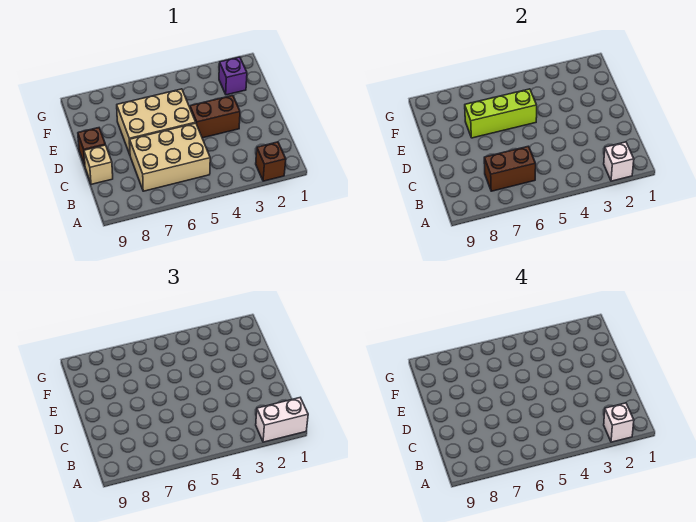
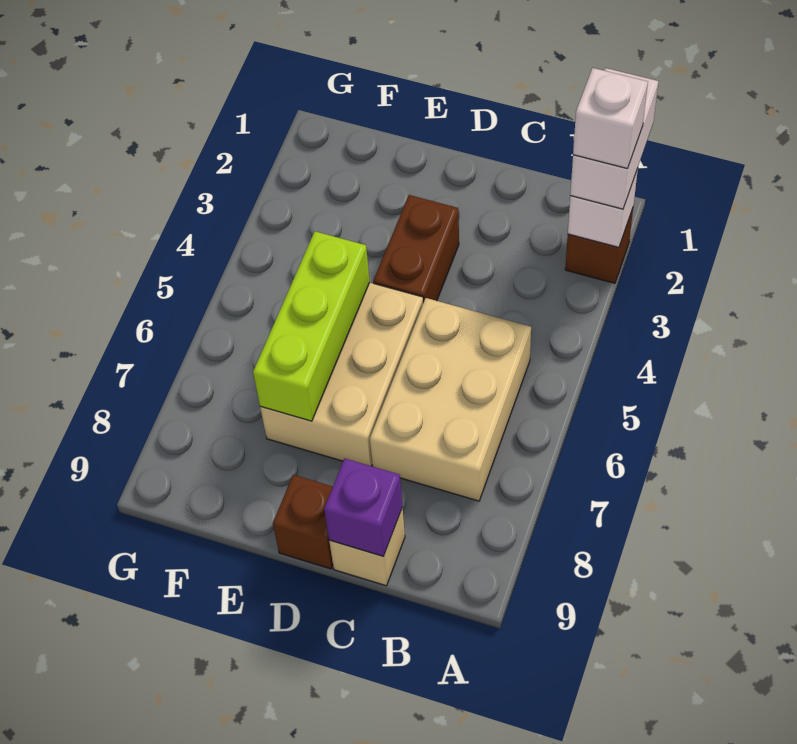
brown brick B6:B7 level 2 -> none
purple brick F2 level 1 -> purple brick C9 level 2

